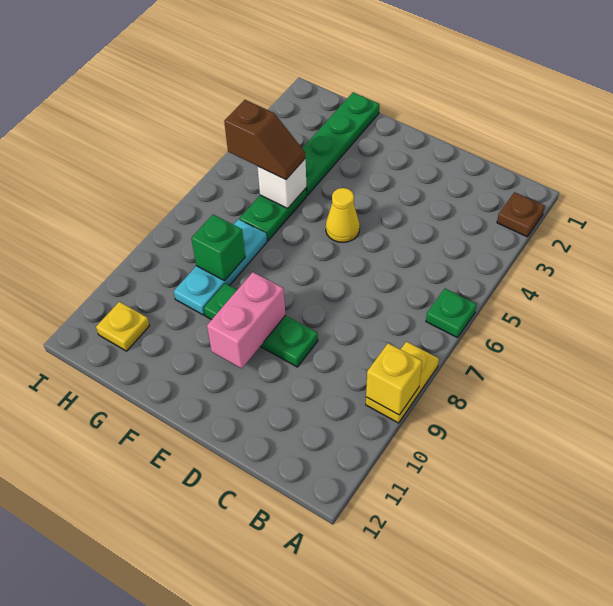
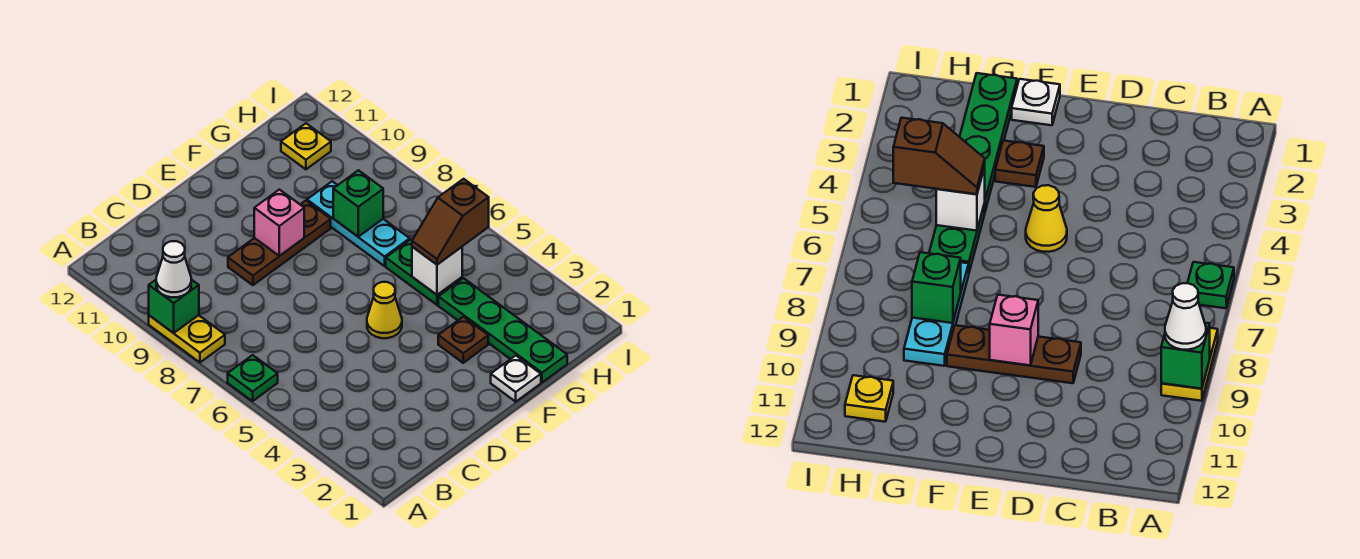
brown plate A2 level 1 -> brown plate F3 level 1
yellow brick A9 level 2 -> green brick A9 level 2
none -> white cone A9 level 3
green plate D9:F9 level 1 -> brown plate D9:F9 level 1
pink brick E9:E10 level 2 -> pink brick E9 level 2
none -> white plate F1 level 1

